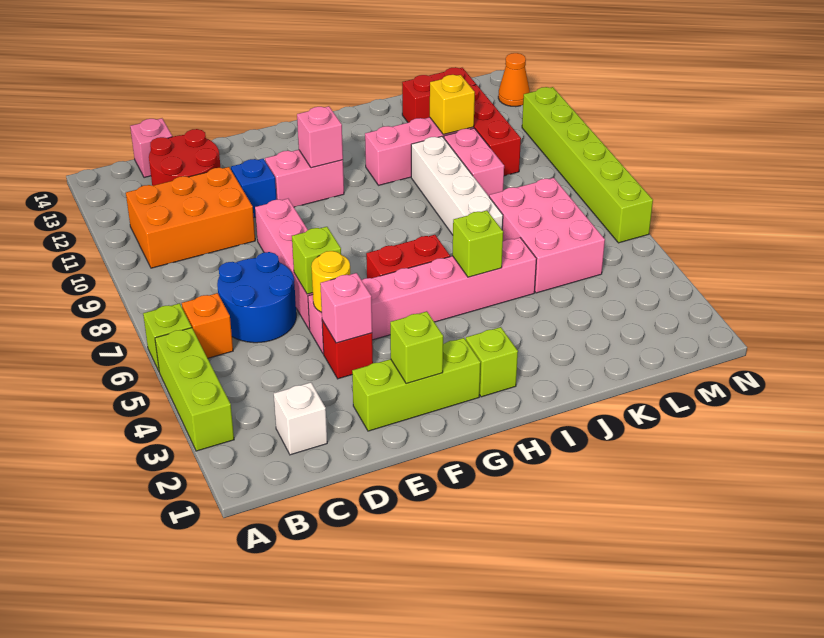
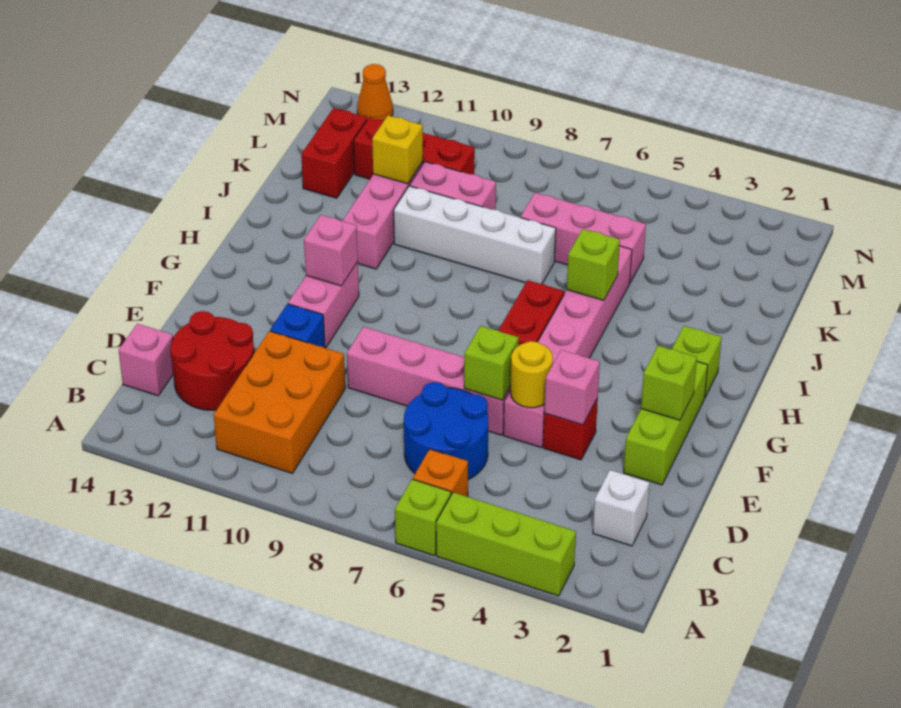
pink brick K5:L7 level 1 -> pink brick K5:K7 level 1
lime brick N6:N11 level 1 -> none

